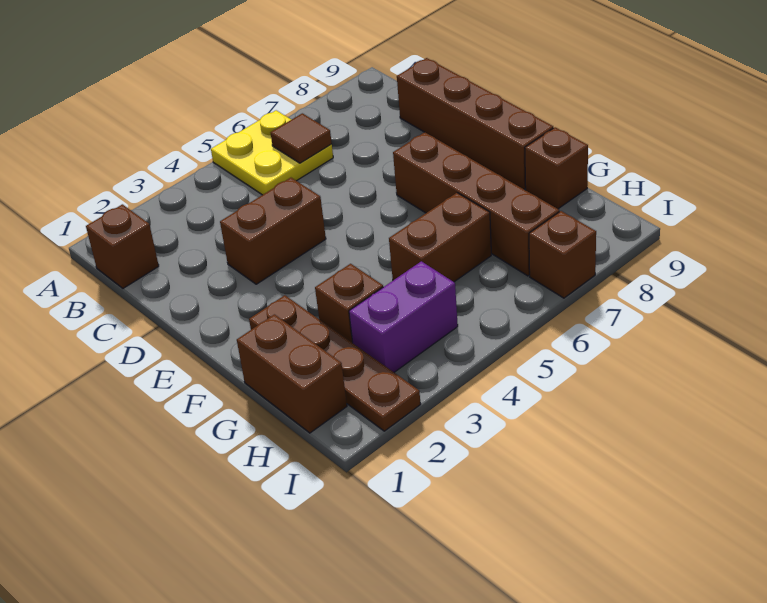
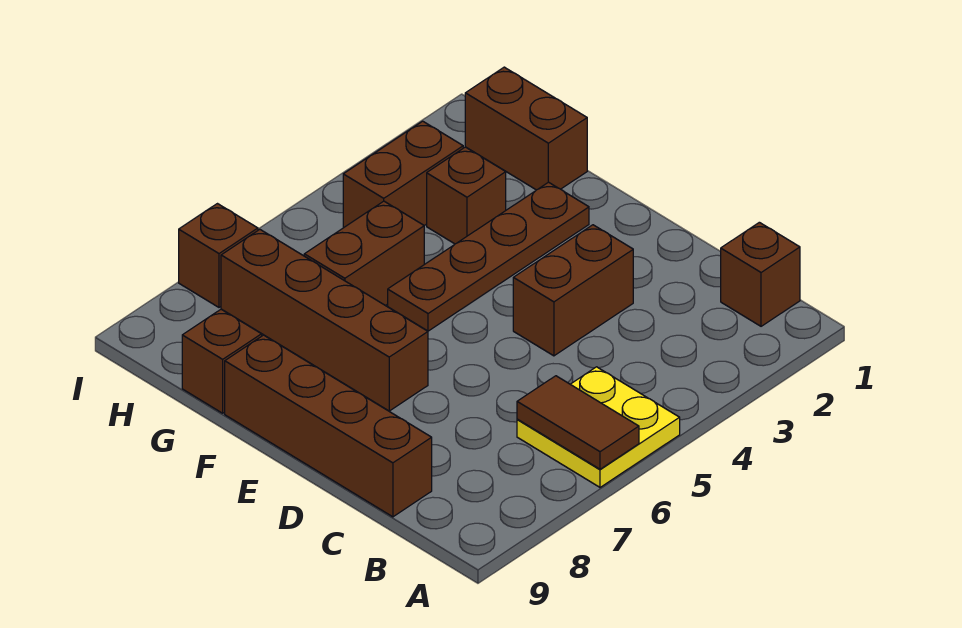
brown tile B6 level 2 -> brown tile A6:B6 level 2
brown plate F2:I2 level 1 -> brown plate F2:F5 level 1
purple brick H3:H4 level 1 -> brown brick H3:H4 level 1

